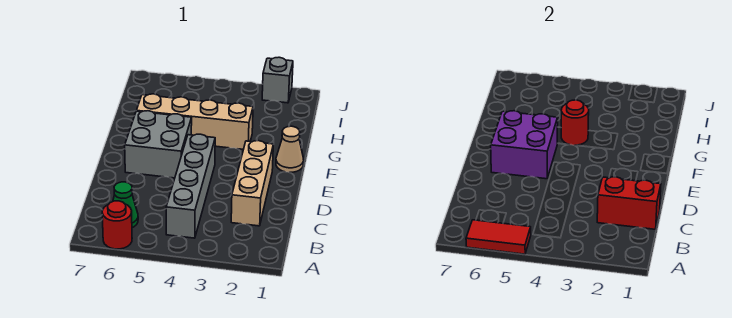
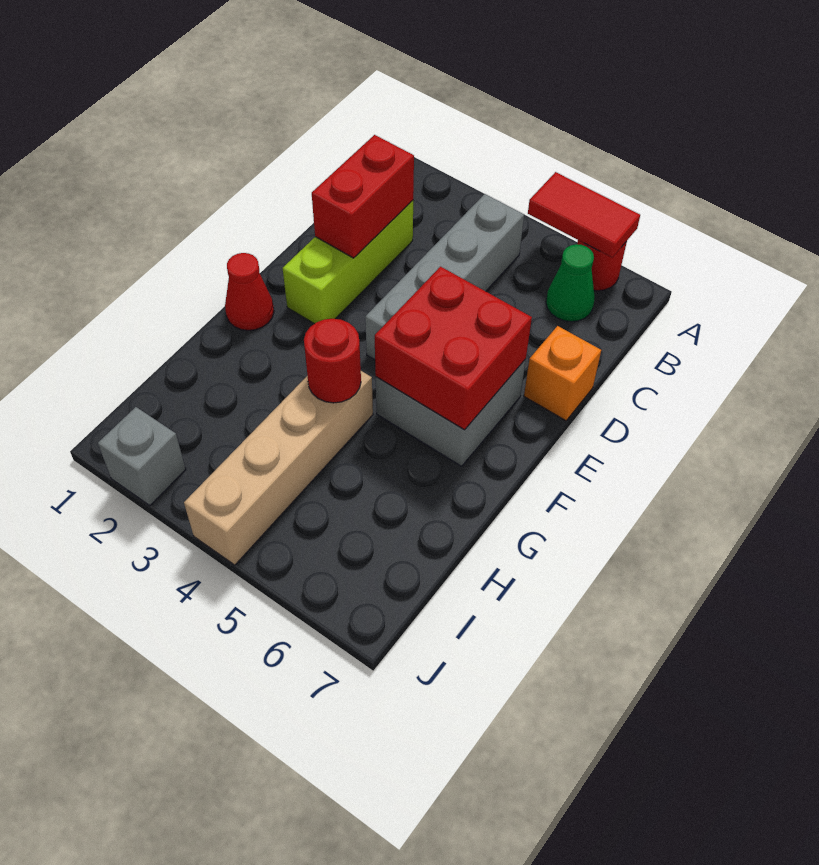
red brick C1:C2 level 2 -> red brick C2:D2 level 2
tan brick C2:E2 level 1 -> lime brick C2:E2 level 1
none -> orange brick D7 level 1
purple brick E5:F6 level 2 -> red brick E5:F6 level 2
tan cone F1 level 1 -> red cone F1 level 1
tan brick G3:G6 level 1 -> tan brick G4:J4 level 1

